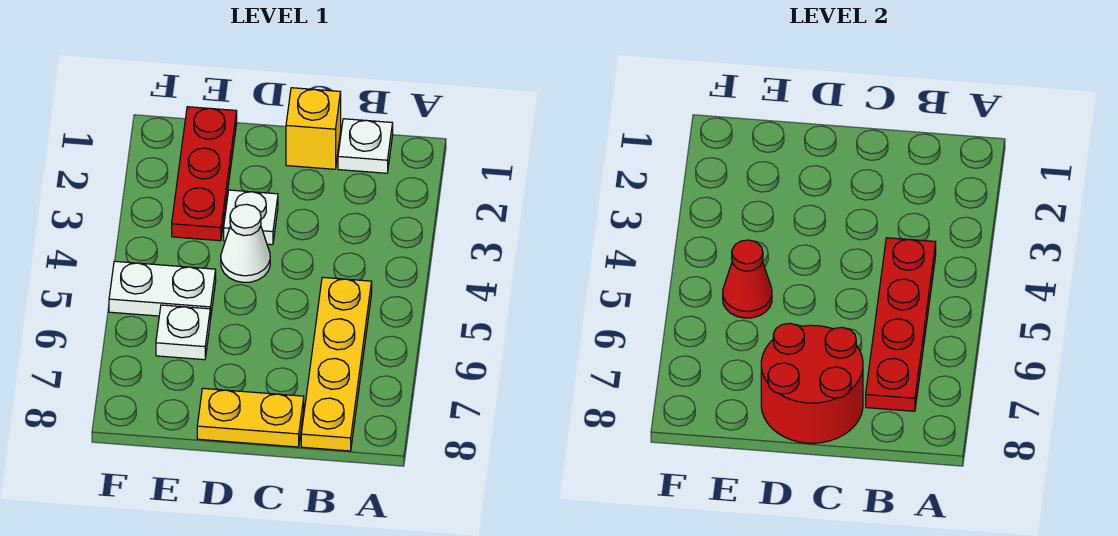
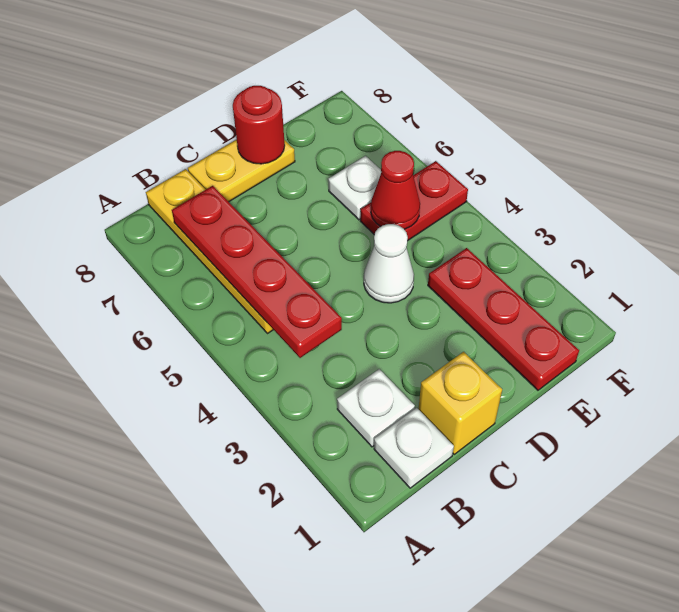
red round brick C7:D8 level 2 -> red round brick D8 level 2
white plate D3 level 1 -> white plate B2 level 1
white plate E5:F5 level 1 -> red plate E5:F5 level 1

